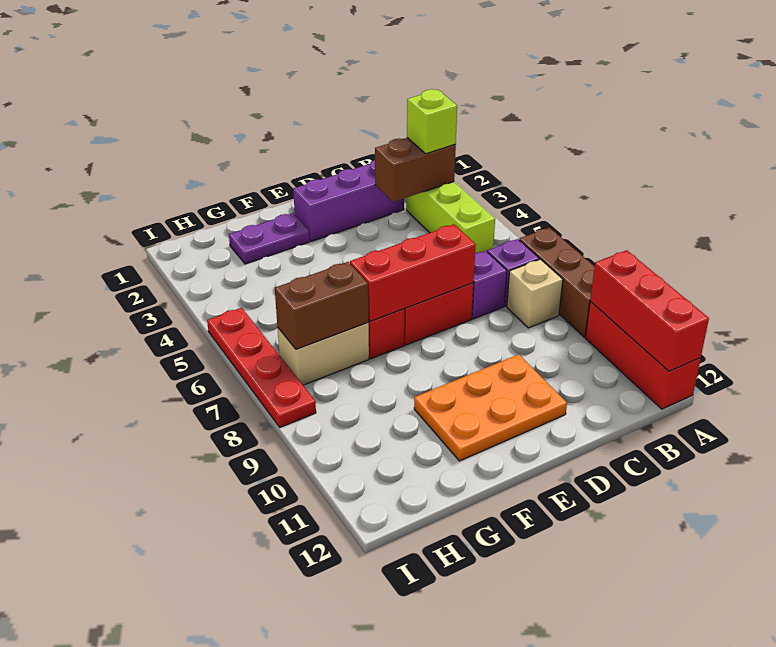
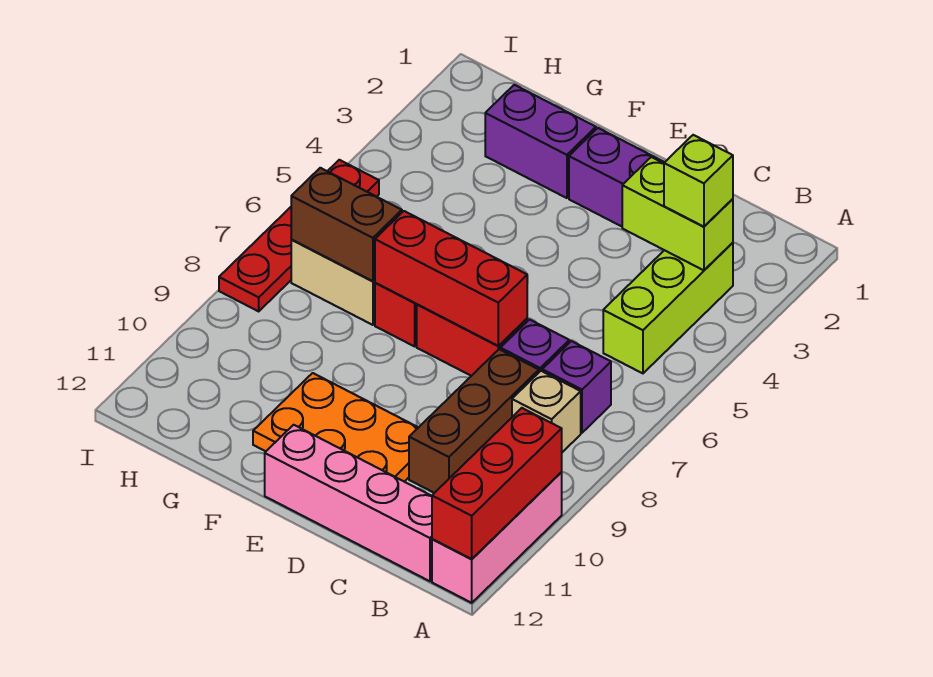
brown brick A7:A9 level 1 -> brown brick C8:C10 level 1
red brick A10:A12 level 1 -> pink brick A10:A12 level 1
brown brick B3:C3 level 2 -> lime brick B3:C3 level 2
none -> pink brick B12:E12 level 1
purple plate F2:G2 level 1 -> purple brick F2:G2 level 1

